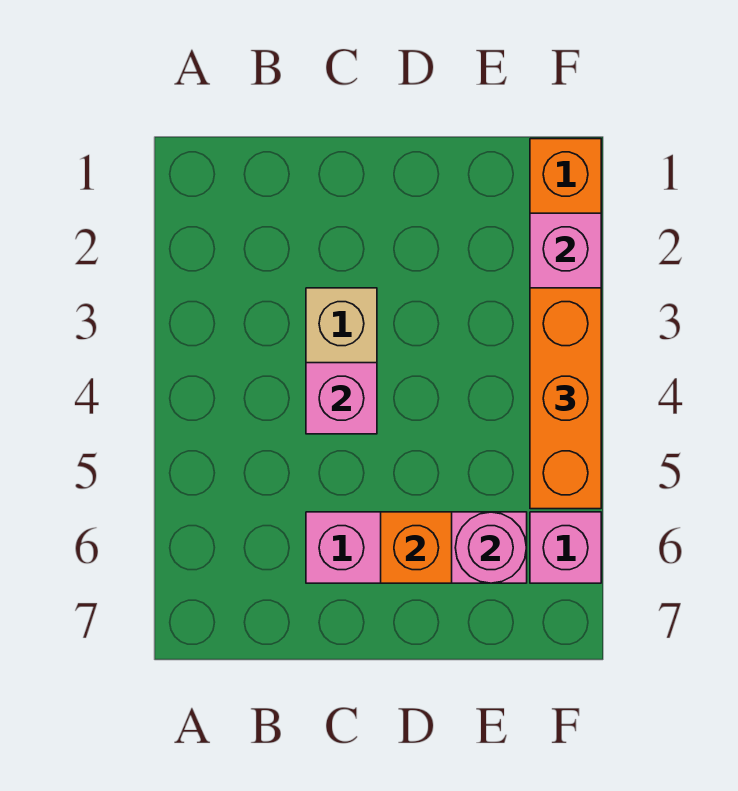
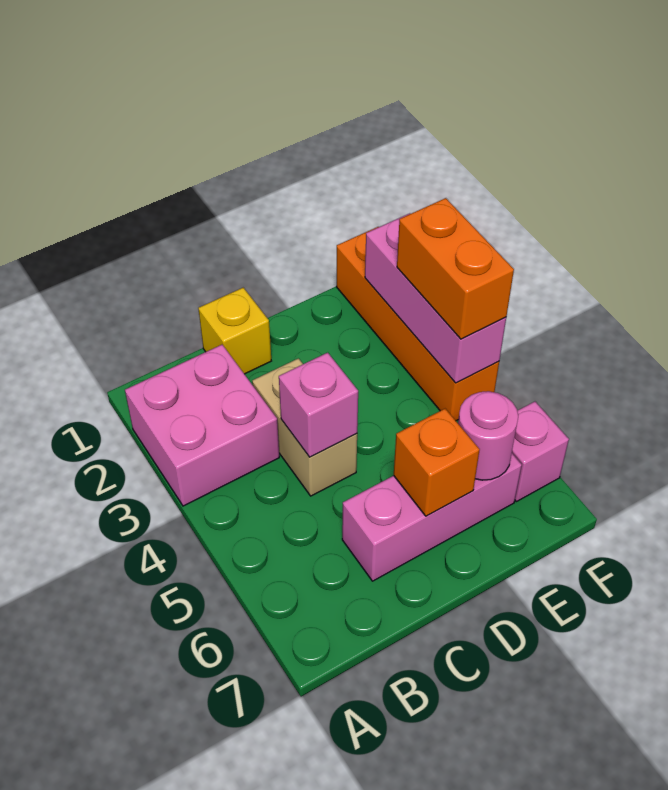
none -> pink brick A2:B3 level 1
none -> yellow brick C1 level 1
orange brick F3:F5 level 3 -> orange brick F3:F4 level 3

